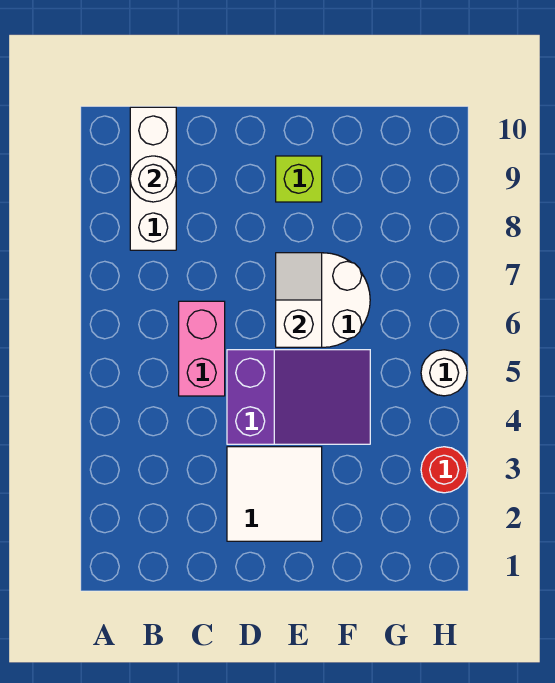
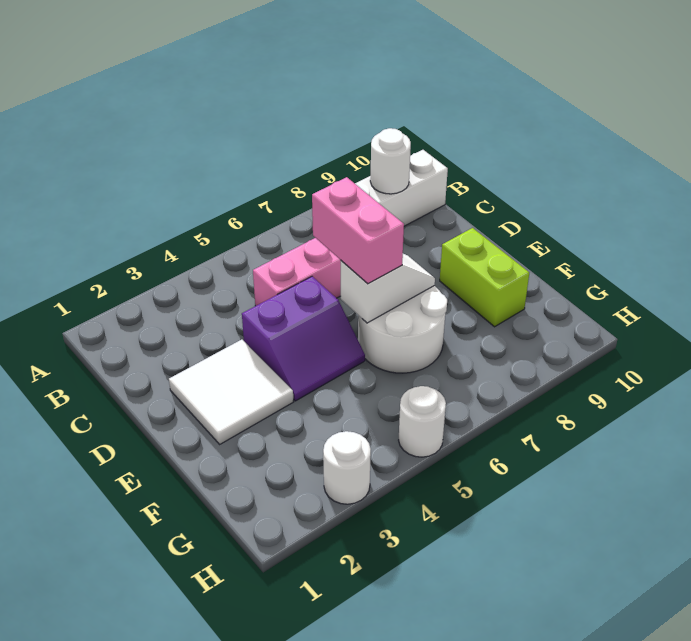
purple slope D4:F5 level 1 top D -> purple slope D4:E5 level 1 top D
none -> pink brick D6:E6 level 3
lime brick E9 level 1 -> lime brick E9:F9 level 1
red round brick H3 level 1 -> white round brick H3 level 1

